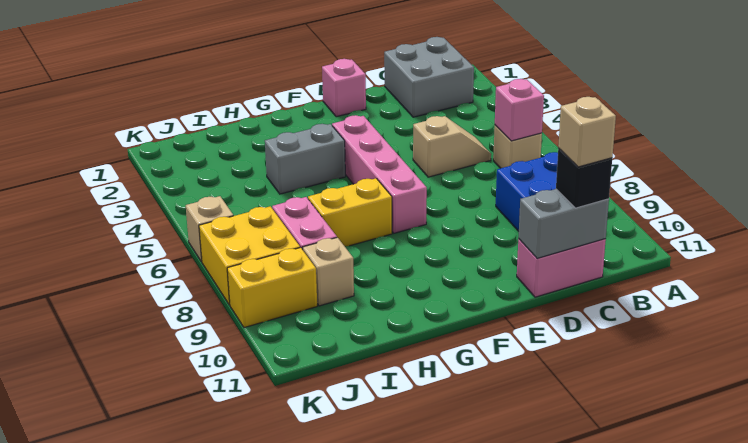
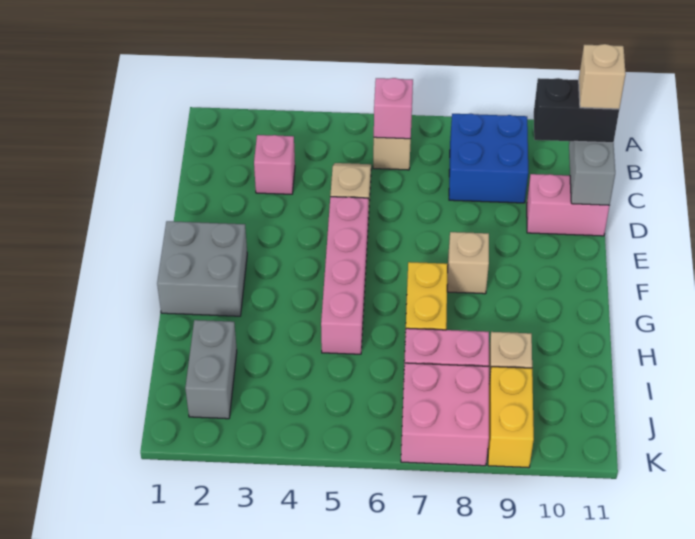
grey brick B1:C2 level 1 -> grey brick F1:G2 level 1
pink brick C11:D11 level 1 -> pink brick D10:D11 level 1
black brick C11 level 3 -> black brick C10:C11 level 3
pink brick E1 level 1 -> pink brick C3 level 1
pink brick F4:F7 level 1 -> pink brick E5:H5 level 1
grey brick G4:H4 level 1 -> grey brick I2:J2 level 1
yellow brick J7:K8 level 1 -> pink brick J7:K8 level 1
tan brick K6 level 1 -> tan brick F8 level 1

